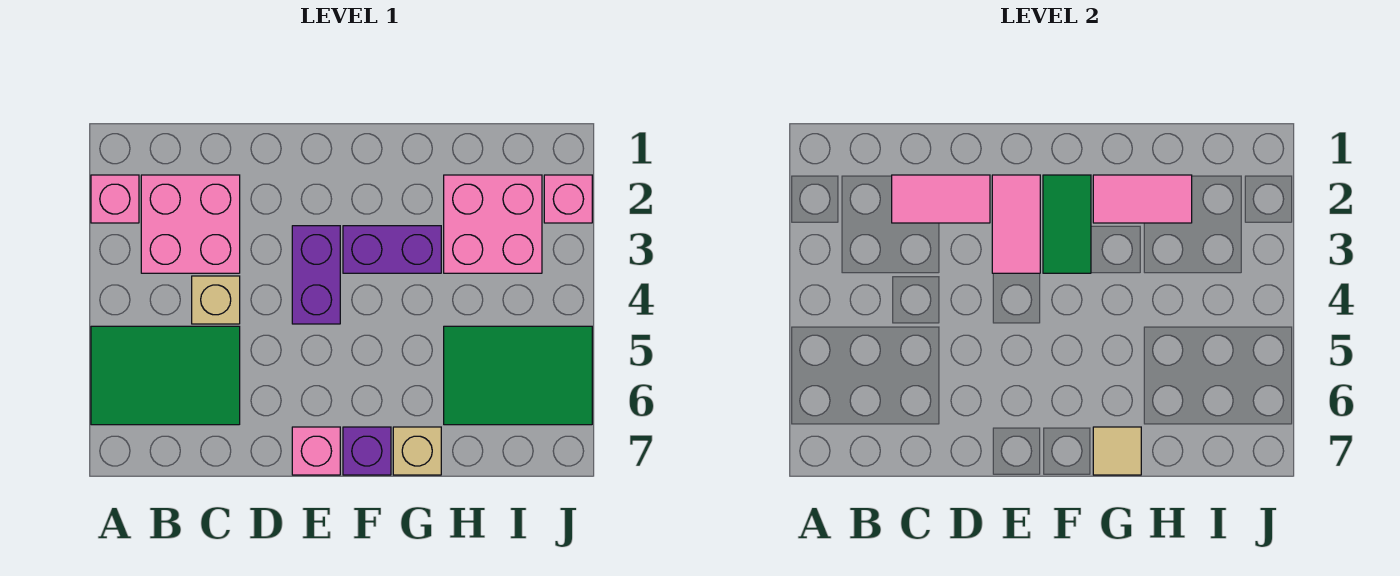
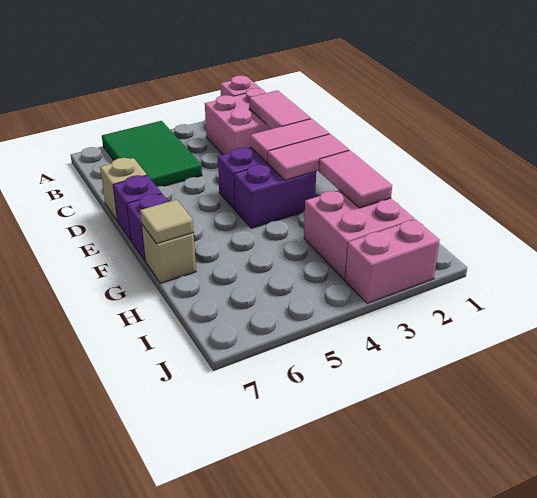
tan brick C4 level 1 -> tan brick D7 level 1
pink brick E7 level 1 -> purple brick E7 level 1
green tile F2:F3 level 2 -> pink tile F2:F3 level 2
purple brick F3:G3 level 1 -> purple brick F3:F4 level 1
green tile H5:J6 level 1 -> none
pink brick J2 level 1 -> pink brick J2:J3 level 1

